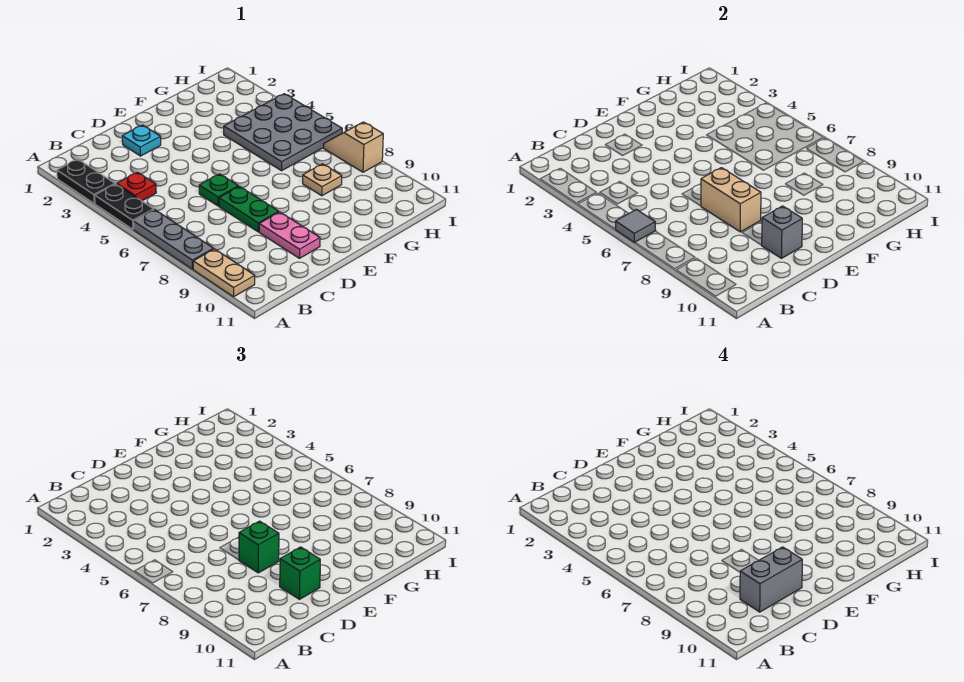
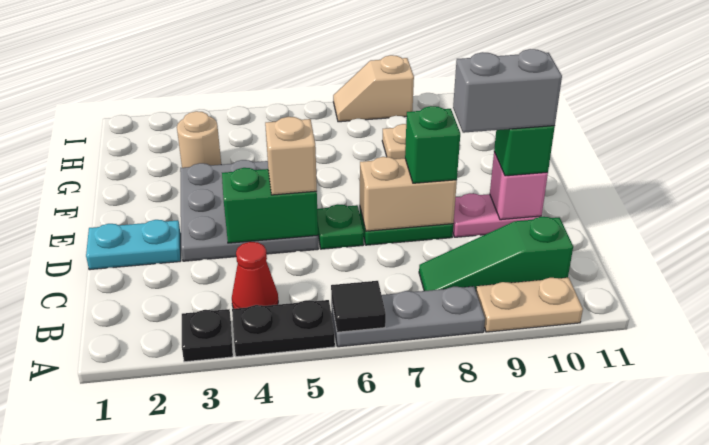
black plate A2:A3 level 1 -> black plate A3 level 1
grey tile A6 level 2 -> black tile A6 level 2
red plate B4 level 1 -> red cone B4 level 1
none -> green slope B8:B10 level 1 top 10
grey brick C10:D10 level 4 -> grey brick D9:D10 level 4
cyan plate D2 level 1 -> cyan plate D1:D2 level 1
none -> green brick D4:D5 level 2
none -> tan brick D5 level 3
grey brick D10 level 2 -> pink brick D10 level 2
none -> tan round brick G3 level 1
grey plate G4:I6 level 1 -> grey plate D3:F5 level 1

